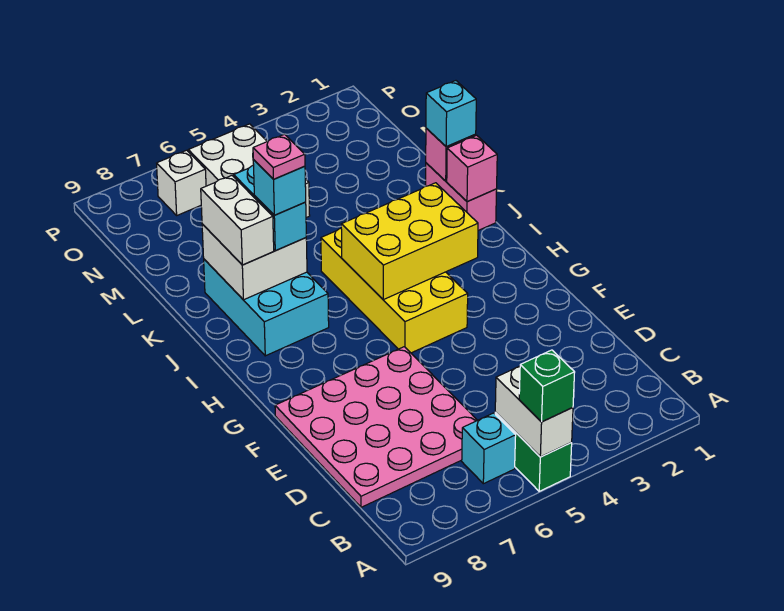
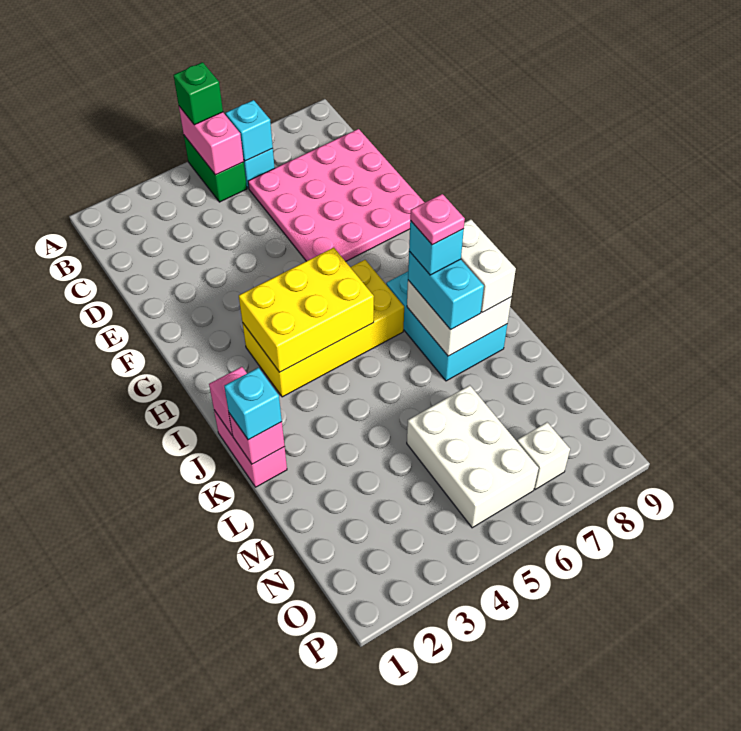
white brick A5:B5 level 2 -> pink brick A5:B5 level 2
none -> cyan brick B6 level 2
yellow brick G4:J5 level 1 -> yellow brick H3:I6 level 1

